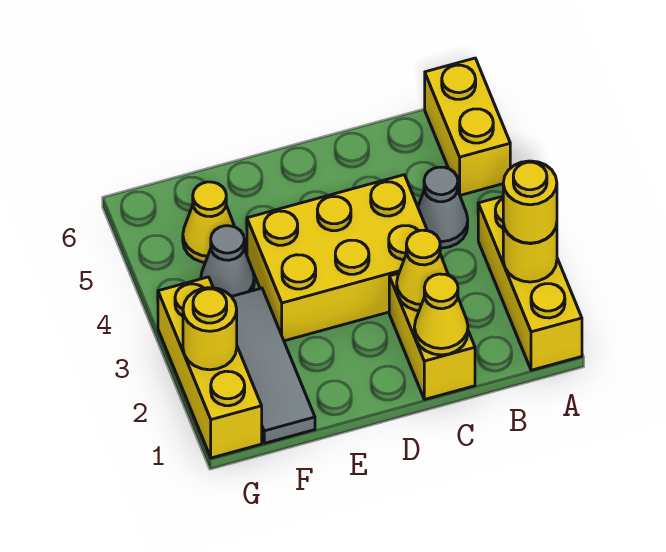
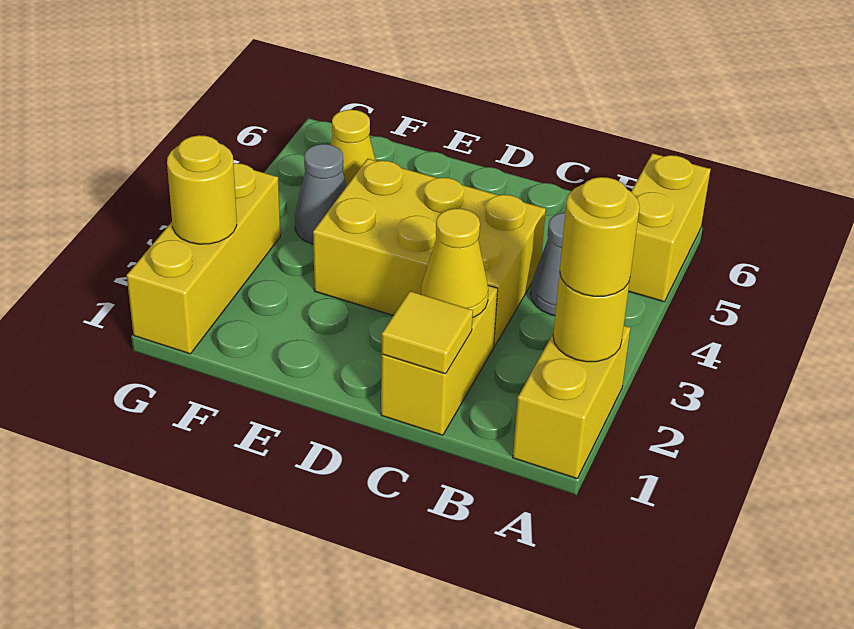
yellow brick A1:A3 level 1 -> yellow brick A1:A2 level 1
yellow cone C1 level 2 -> yellow tile C1 level 2
grey tile F1:F3 level 1 -> none

